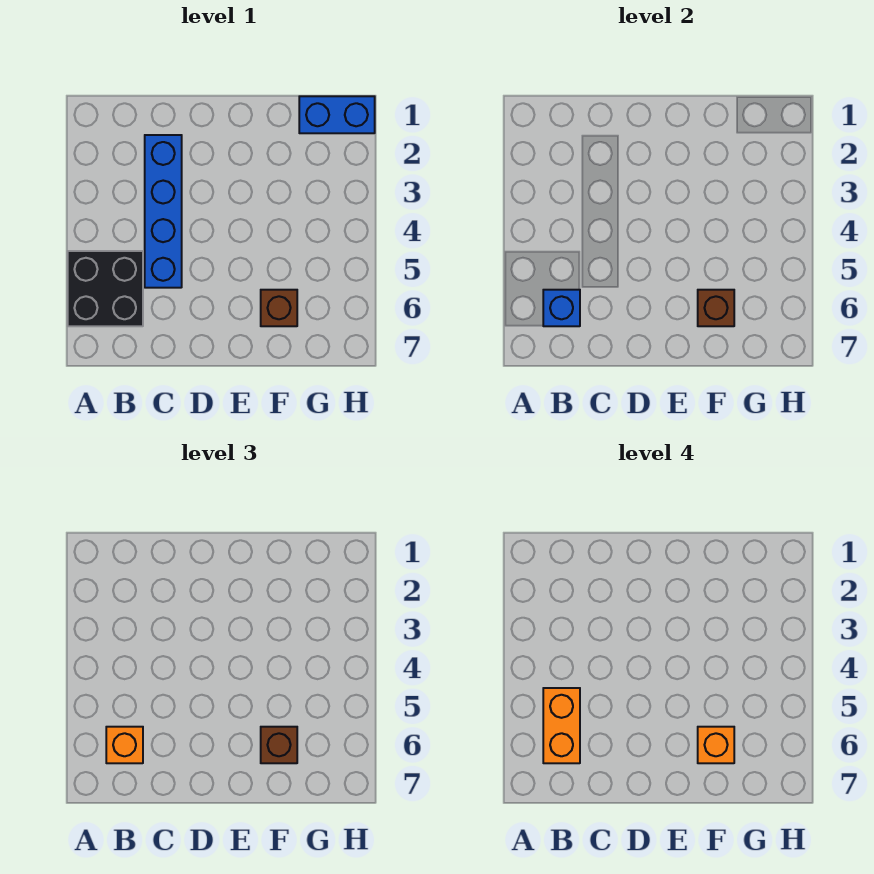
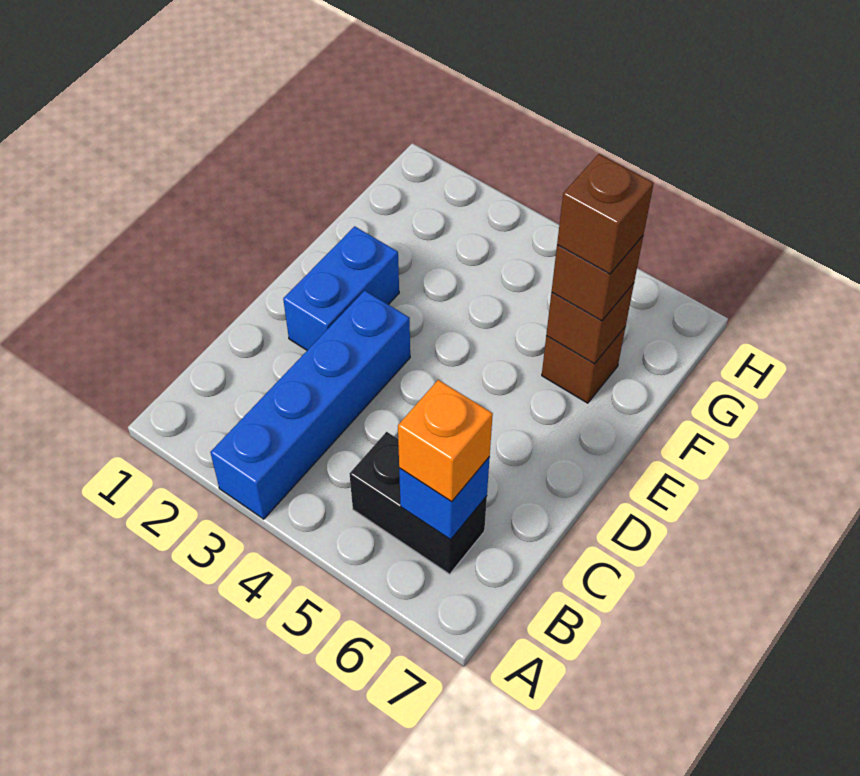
black brick A5:B6 level 1 -> black brick B5:B6 level 1
orange brick B5:B6 level 4 -> none
blue brick C2:C5 level 1 -> blue brick A3:D3 level 1
orange brick F6 level 4 -> brown brick F6 level 4
blue brick G1:H1 level 1 -> blue brick D2:E2 level 1

